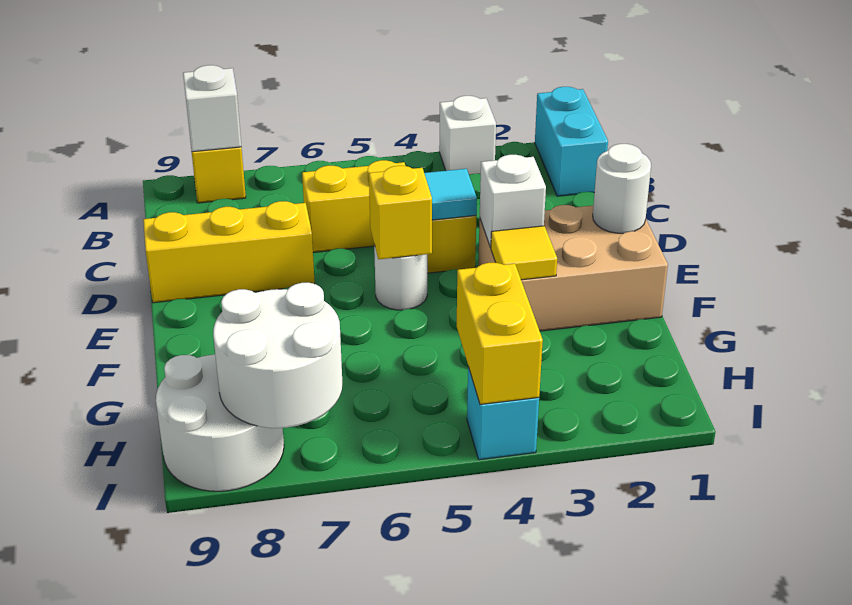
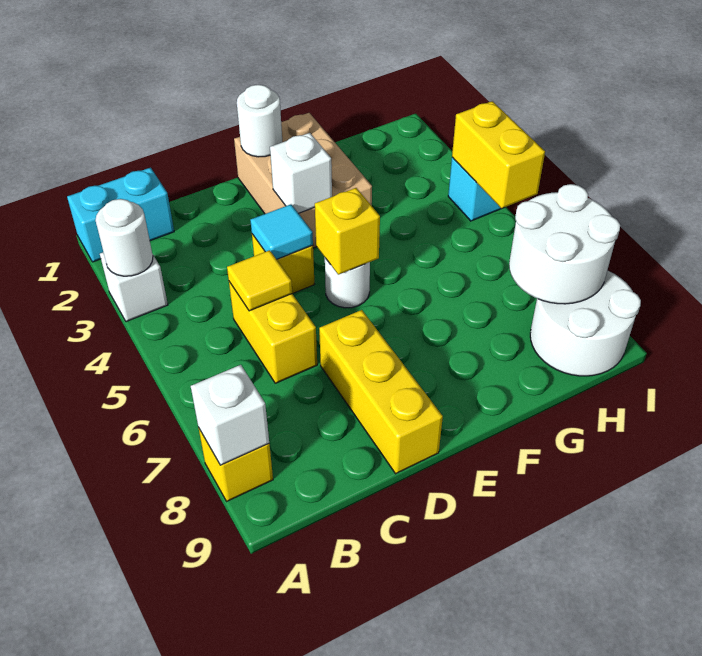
none -> white round brick A3 level 2
yellow tile F3 level 2 -> yellow tile C5 level 2
yellow brick H4:I4 level 2 -> yellow brick I4:I5 level 2

